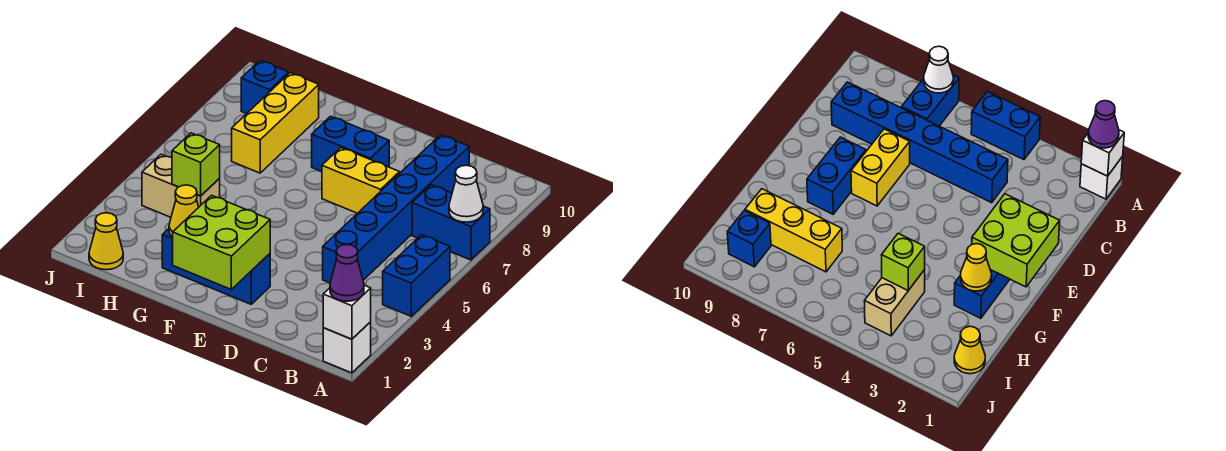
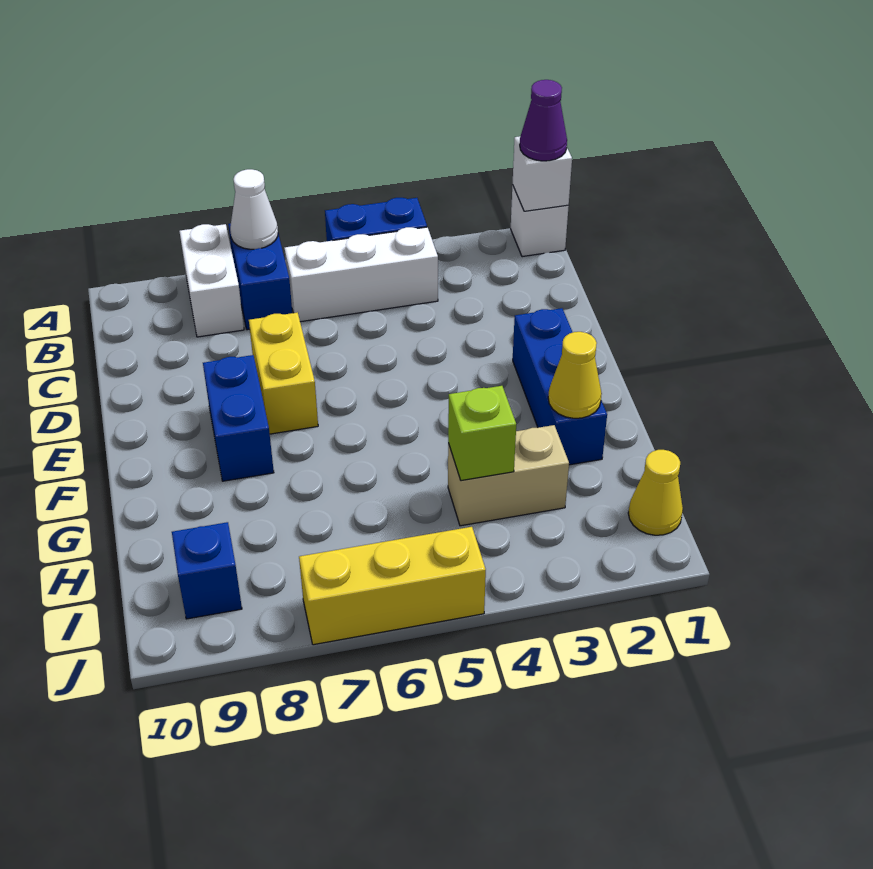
none -> white brick A8:B8 level 1
none -> white brick B4:B6 level 1
blue brick C4:C9 level 1 -> none
lime brick E1:F2 level 2 -> none
tan brick H4:I4 level 1 -> tan brick H3:H4 level 1
yellow brick H7:H9 level 1 -> yellow brick J5:J7 level 1

